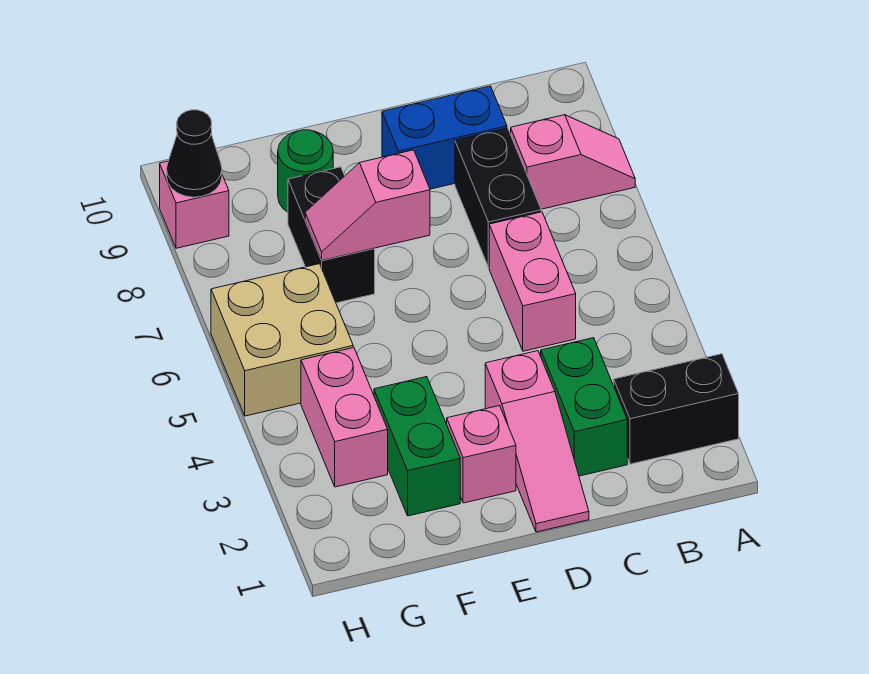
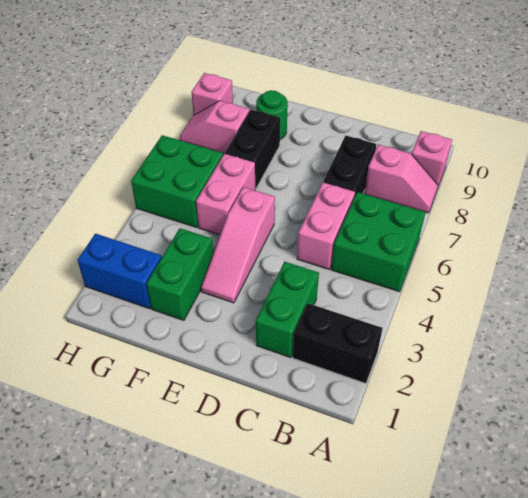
none -> green brick A5:B6 level 1
blue brick C9:D9 level 1 -> blue brick G2:H2 level 1
pink slope D1:D3 level 1 top 3 -> pink slope E3:E5 level 1 top 5
pink brick E2 level 1 -> pink brick A9 level 1
pink slope E7:F7 level 2 top E -> pink slope G8:H8 level 1 top G
pink brick G3:G4 level 1 -> pink brick F5:F6 level 1
tan brick G5:H6 level 1 -> green brick G5:H6 level 1
black cone H9 level 2 -> none

